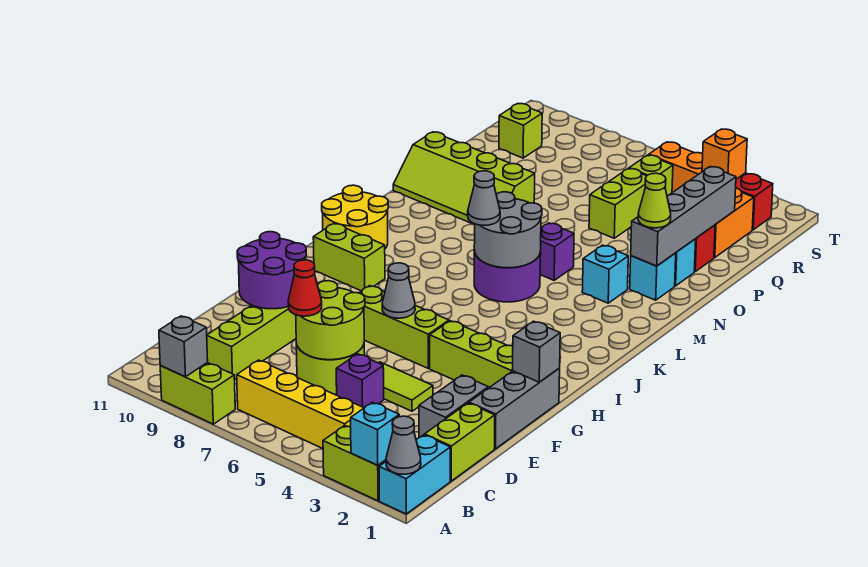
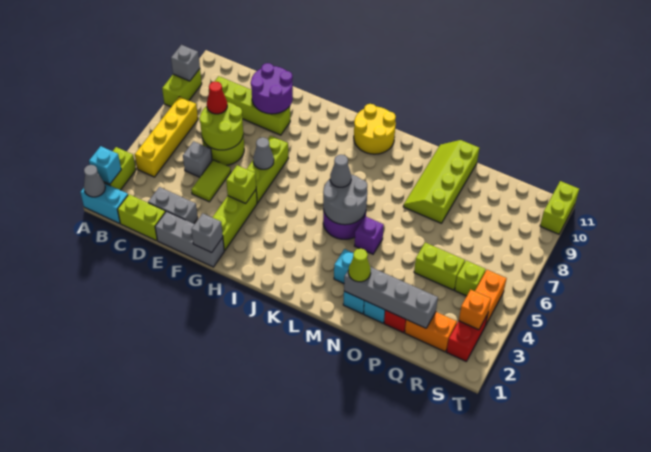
purple brick D5 level 1 -> grey brick D5 level 1
lime brick I9:I10 level 1 -> lime brick T10:T11 level 1
lime brick R10 level 1 -> lime brick G4 level 2

